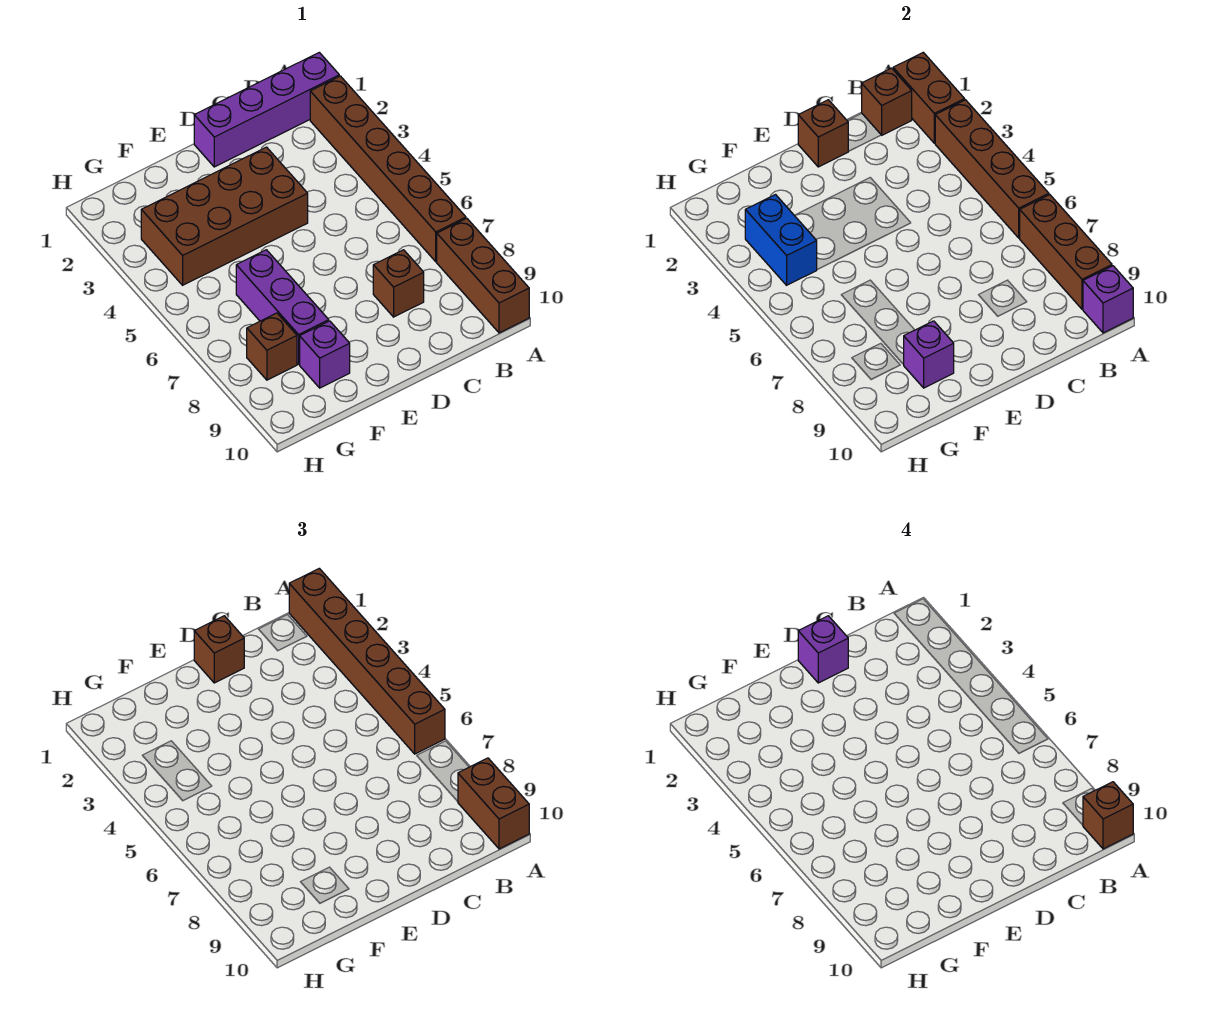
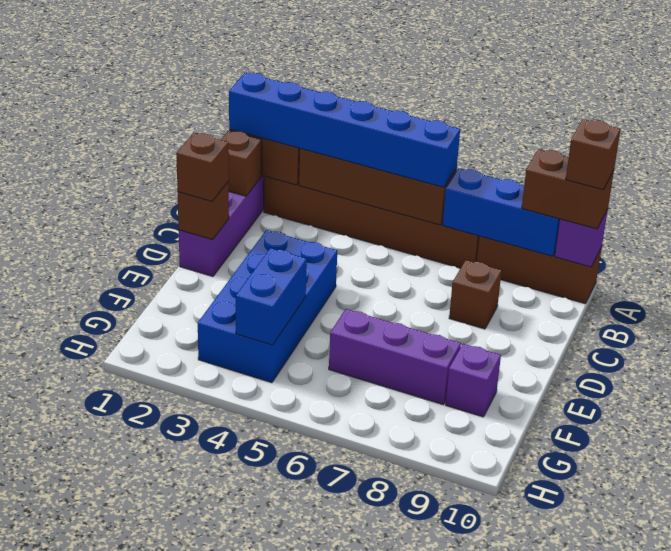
brown brick A1:A6 level 3 -> blue brick A1:A6 level 3
brown brick A7:A9 level 2 -> blue brick A7:A9 level 2
purple brick D1 level 4 -> none
brown brick D3:G4 level 1 -> blue brick D3:G4 level 1
purple brick F9 level 2 -> none
blue brick G3:G4 level 2 -> blue brick F4:G4 level 2
brown brick G8 level 1 -> none

